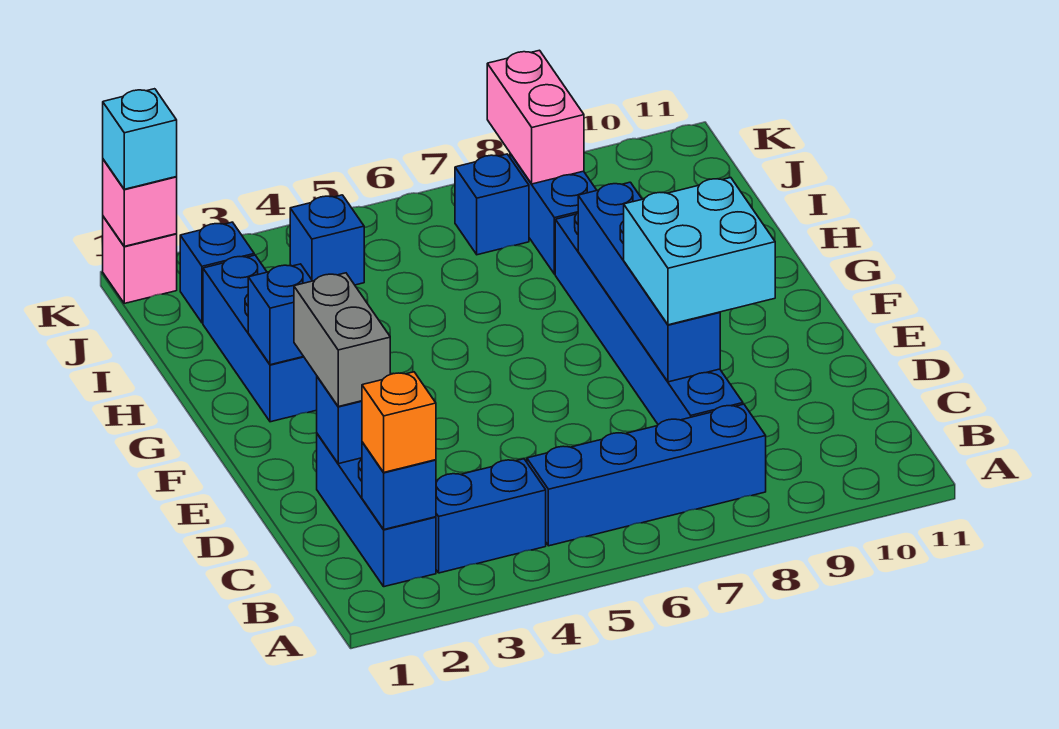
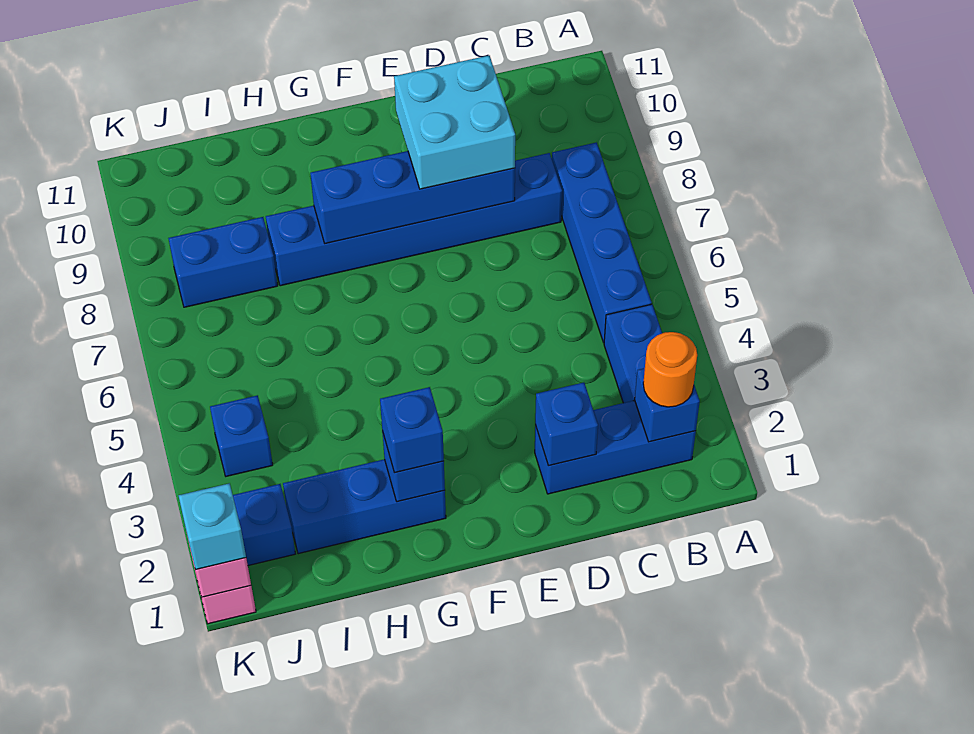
orange brick B2 level 3 -> orange round brick B2 level 3
grey brick D2:E2 level 3 -> none
blue brick J7 level 1 -> blue brick G2 level 3
pink brick J8:K8 level 2 -> none

